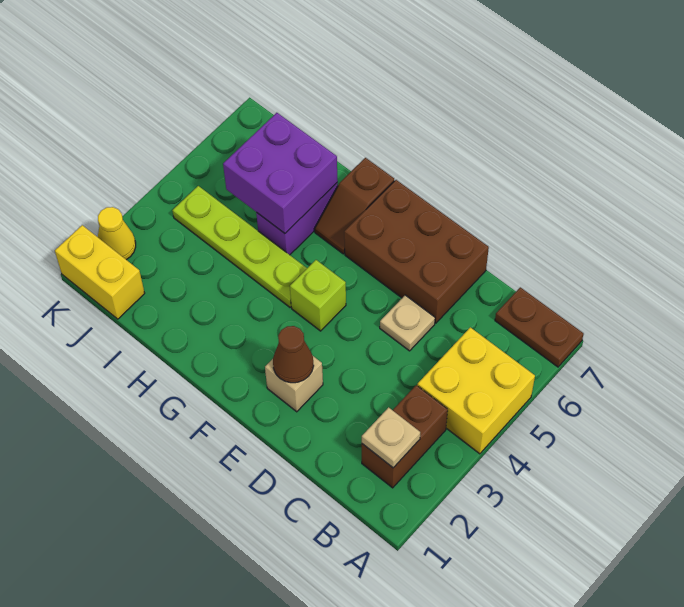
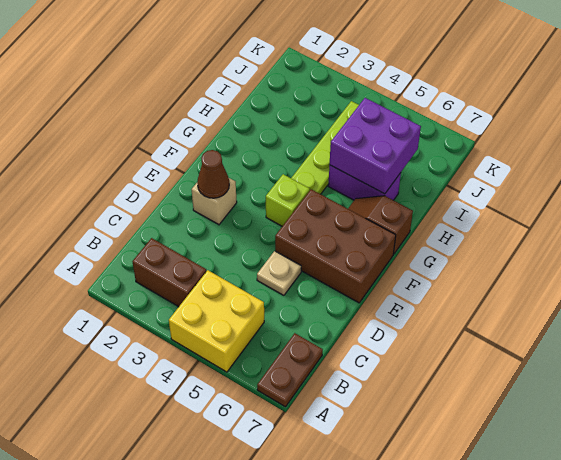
tan plate B2 level 2 -> none
brown brick D6:F7 level 1 -> brown brick E5:F7 level 1
yellow brick J1:K1 level 1 -> none
yellow cone K2 level 1 -> none

